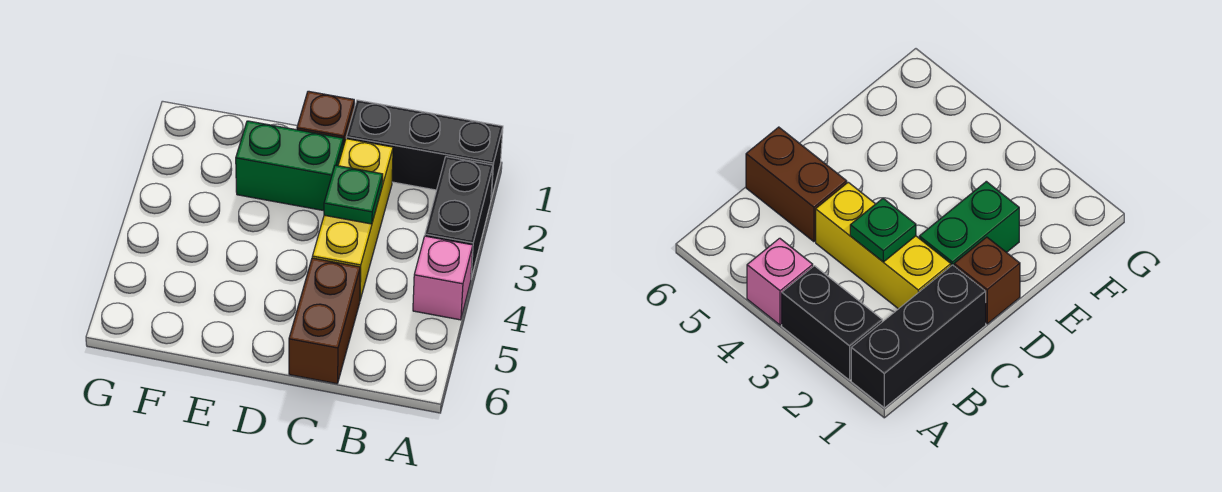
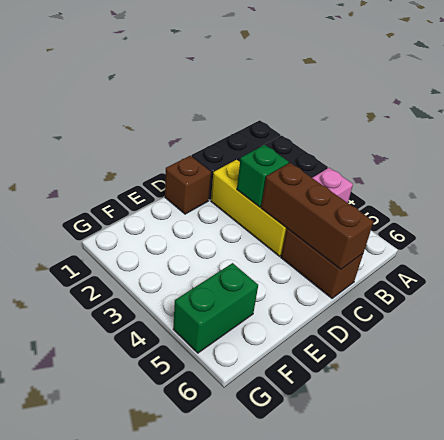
green plate C3 level 2 -> green brick C3 level 2
none -> brown brick C4:C6 level 2
green brick D2:E2 level 1 -> green brick F5:G5 level 1

